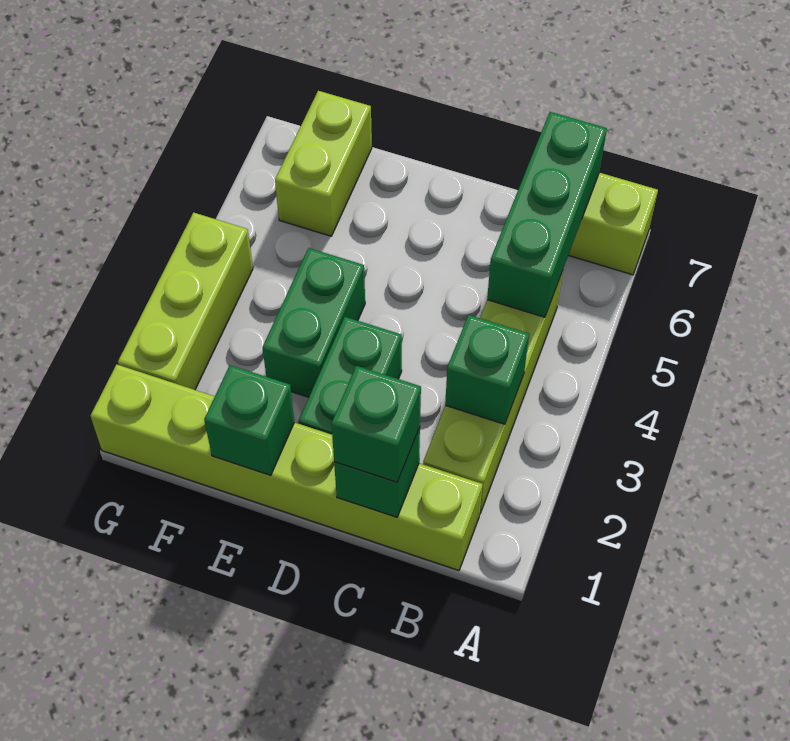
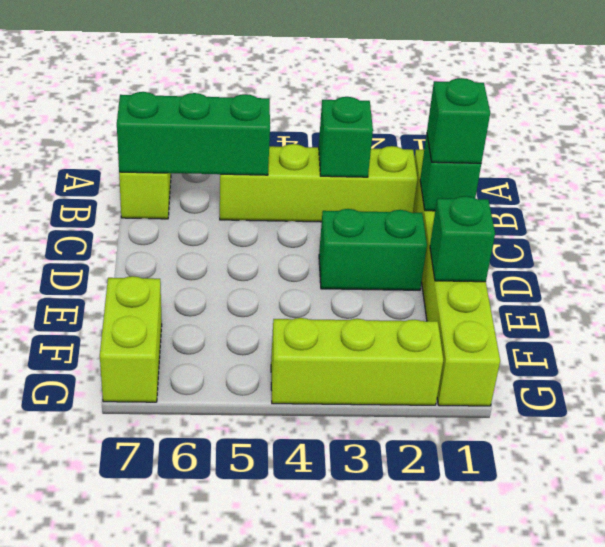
green brick E3:E4 level 1 -> none
lime brick F6:F7 level 1 -> lime brick F7:G7 level 1

